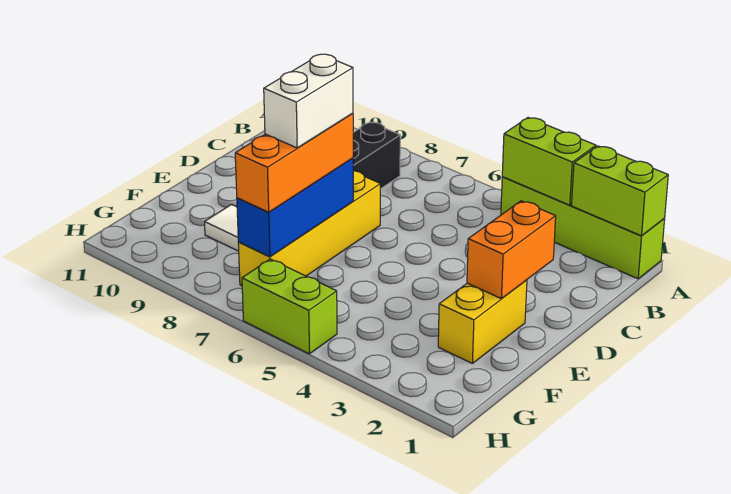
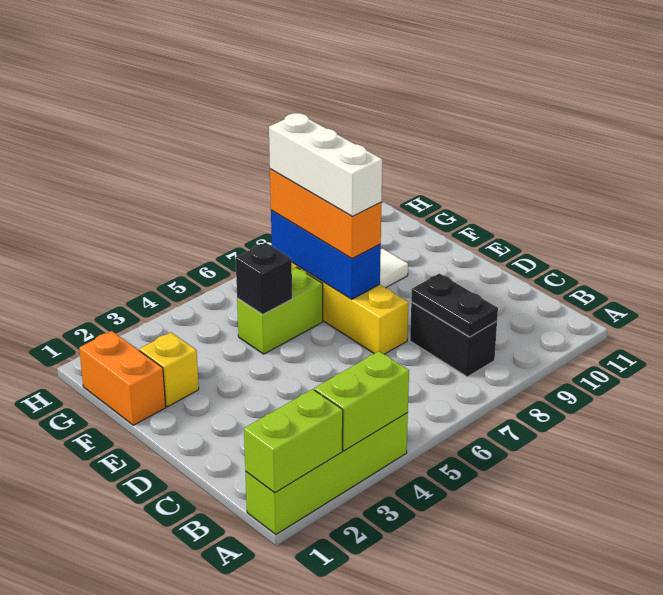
none -> black plate B8:C8 level 2
orange brick D2:E2 level 2 -> orange brick F1:G1 level 1
yellow brick E2:F2 level 1 -> yellow brick F2 level 1
white brick E7:F7 level 4 -> white brick E7:G7 level 4
none -> black brick F5 level 2
lime brick H5:H6 level 1 -> lime brick F5:F6 level 1

